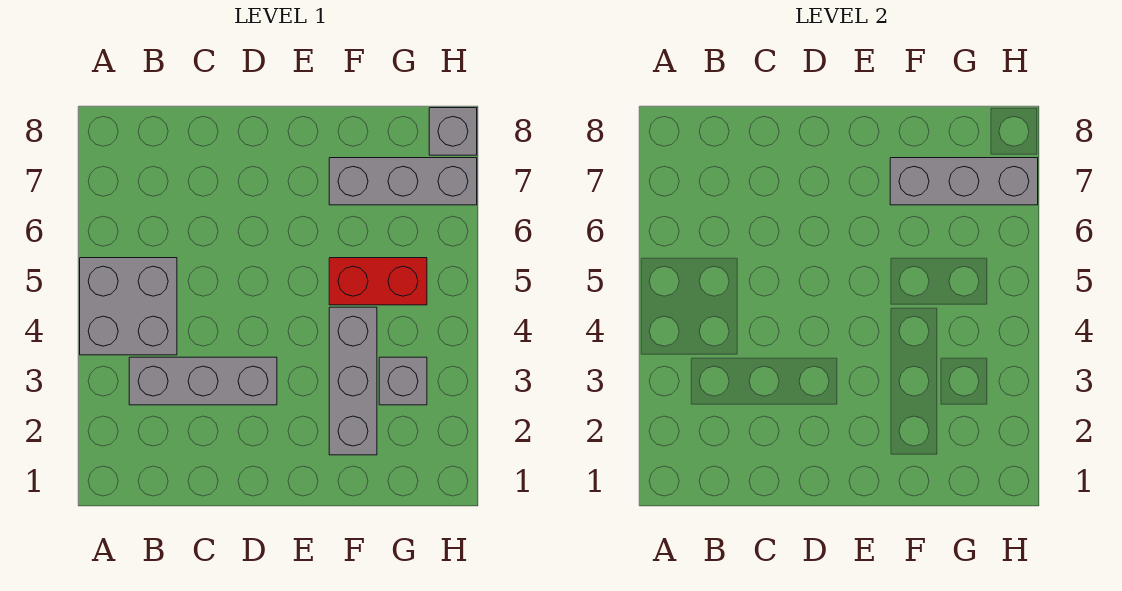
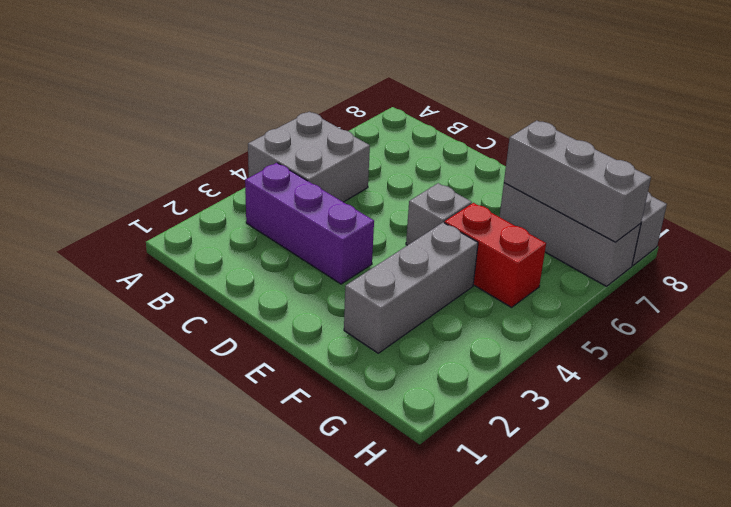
grey brick B3:D3 level 1 -> purple brick B3:D3 level 1
grey brick G3 level 1 -> grey brick E5 level 1

